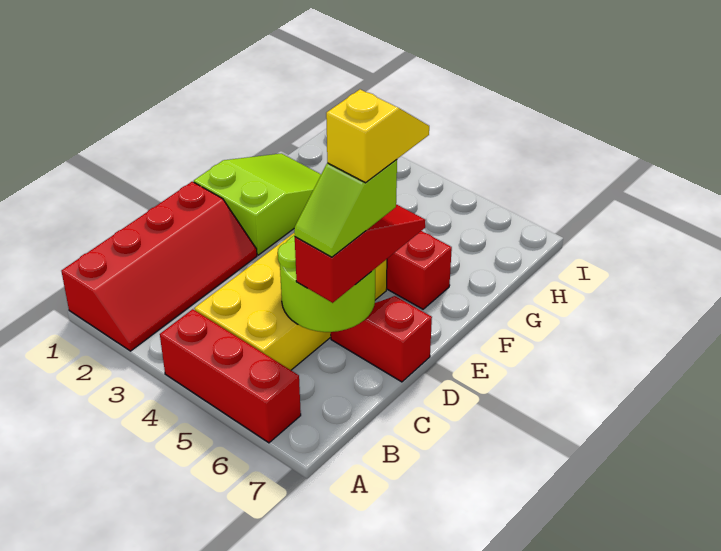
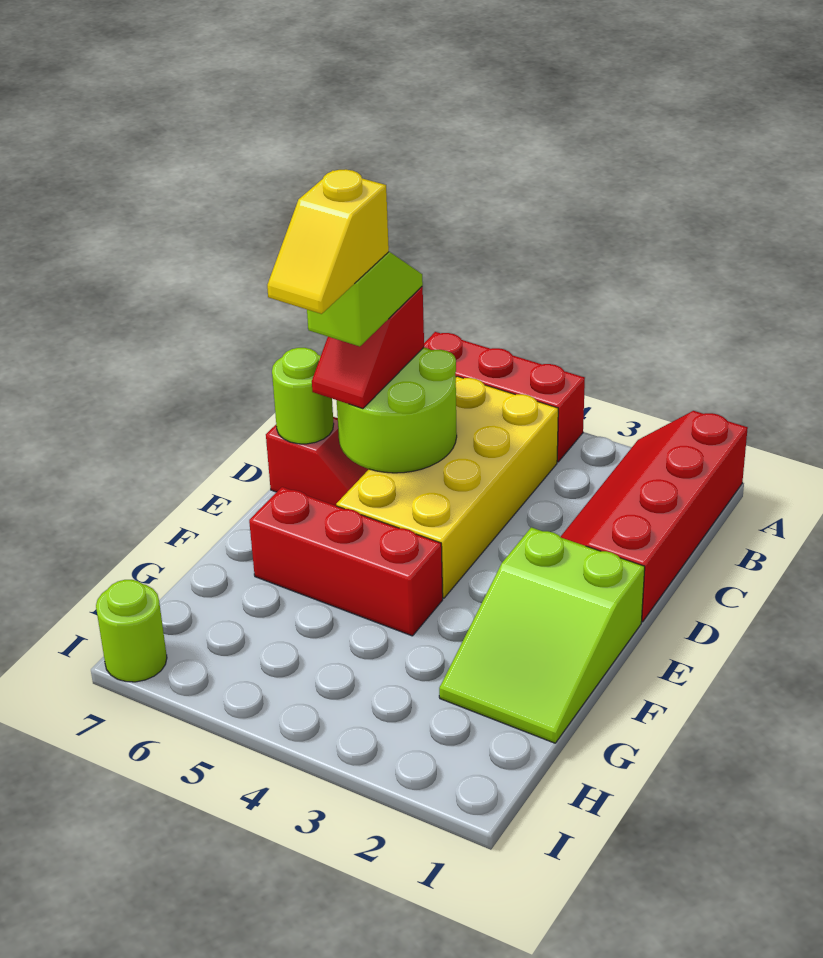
red slope C6:E6 level 3 top C -> red slope C6:D6 level 3 top C
none -> lime round brick D7 level 2
none -> lime round brick I7 level 1

